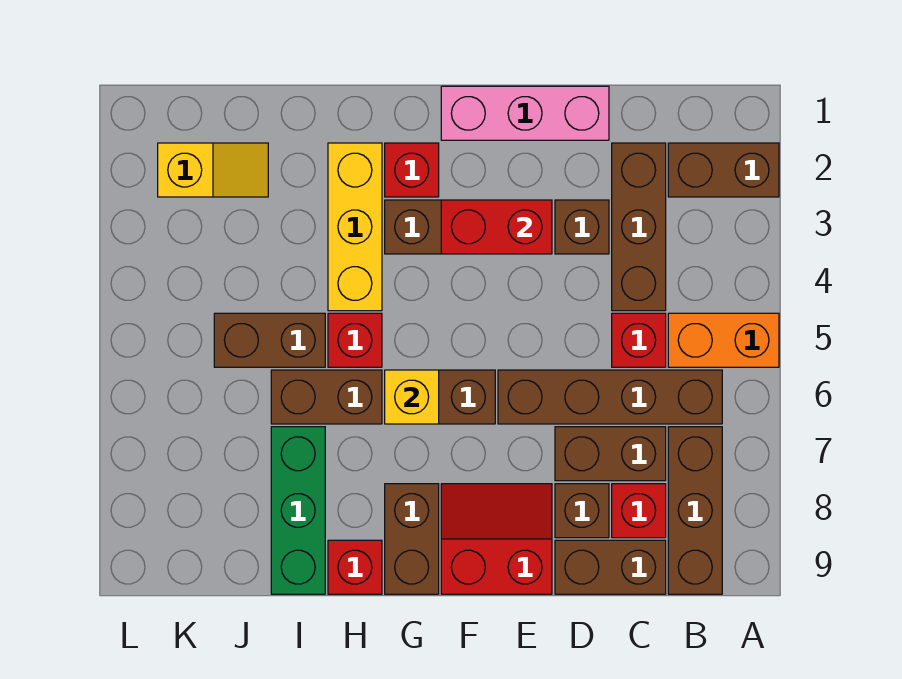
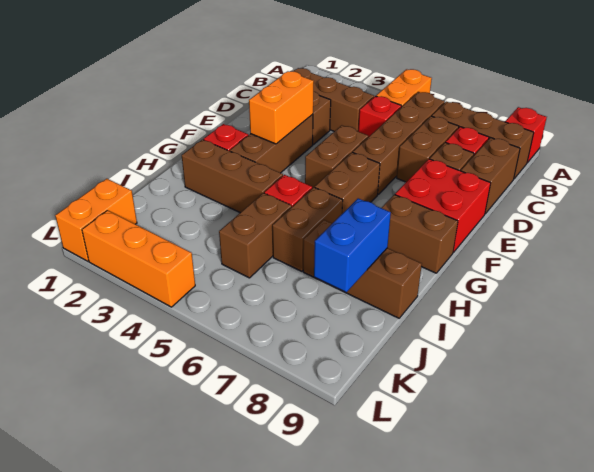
brown brick A2:B2 level 1 -> brown brick E5:F5 level 1
pink brick D1:F1 level 1 -> none
red brick E3:F3 level 2 -> orange brick E3:F3 level 2
red slope E8:F9 level 1 top 9 -> red brick E8:F9 level 1
yellow brick G6 level 2 -> none
yellow brick H2:H4 level 1 -> brown brick H2:H4 level 1
red brick H9 level 1 -> red brick A9 level 1
green brick I7:I9 level 1 -> brown brick I7:I9 level 1
none -> blue brick I8:J8 level 2
yellow slope J2:K2 level 1 top K -> none
none -> orange brick K1:L1 level 1
none -> orange brick L2:L4 level 1

